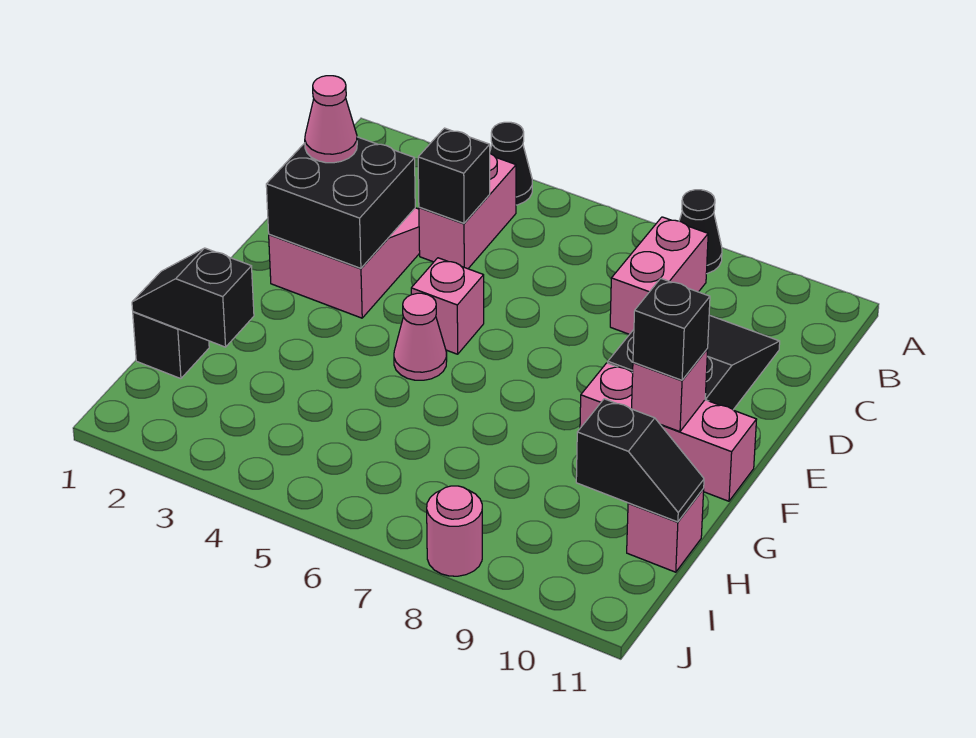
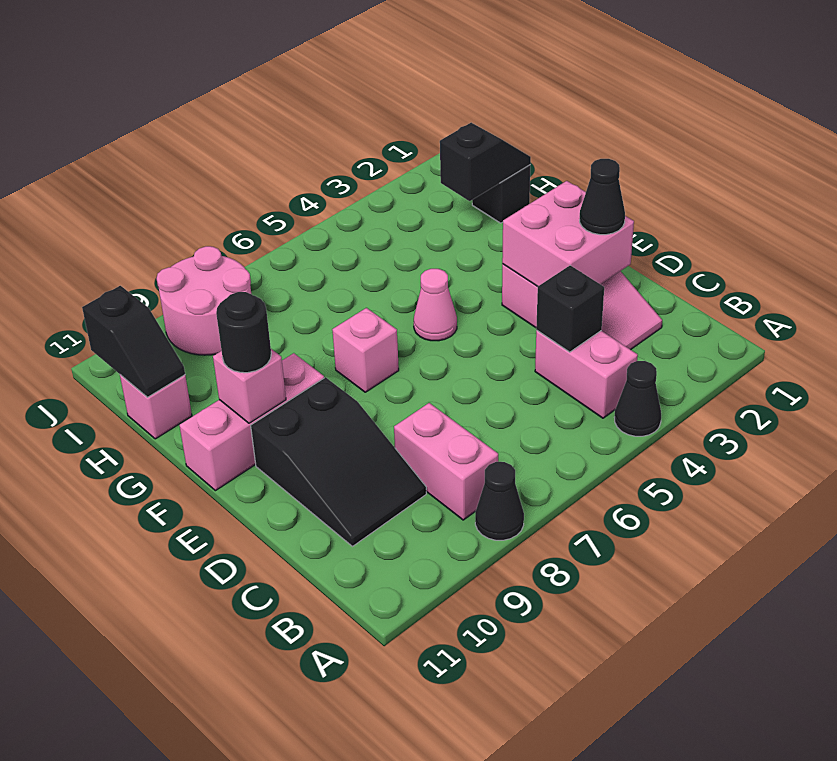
black brick D2:E3 level 2 -> pink brick D2:E3 level 2
pink cone D2 level 3 -> black cone D2 level 3
pink brick E5 level 1 -> pink brick F7 level 1
black brick F10 level 3 -> black round brick F10 level 3
black slope H10:H11 level 2 top 10 -> black slope H11:I11 level 2 top I
pink round brick J8 level 1 -> pink round brick I8:J9 level 1

